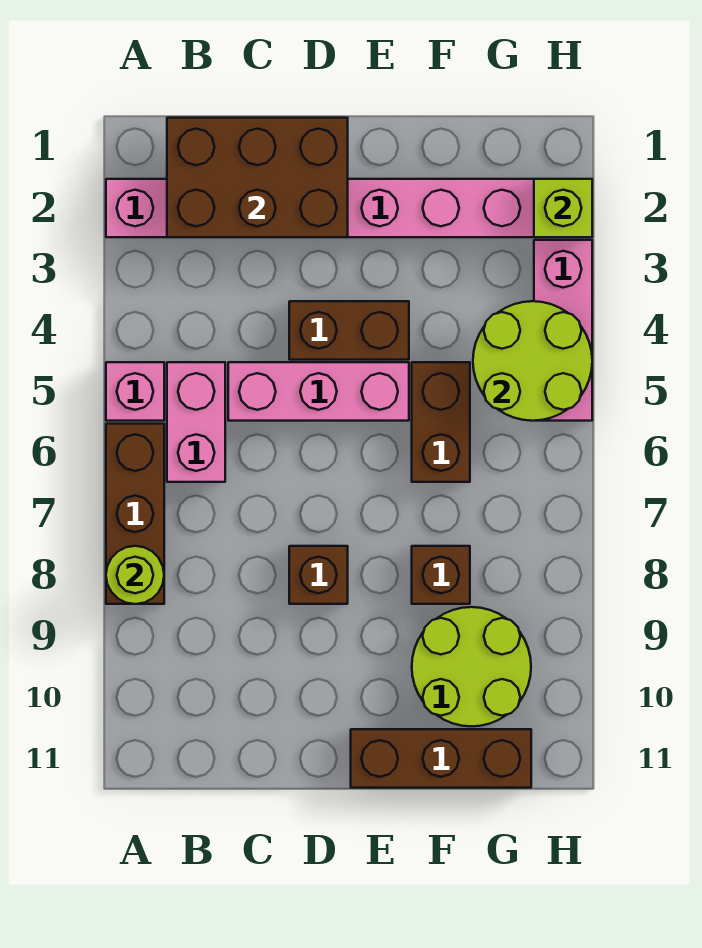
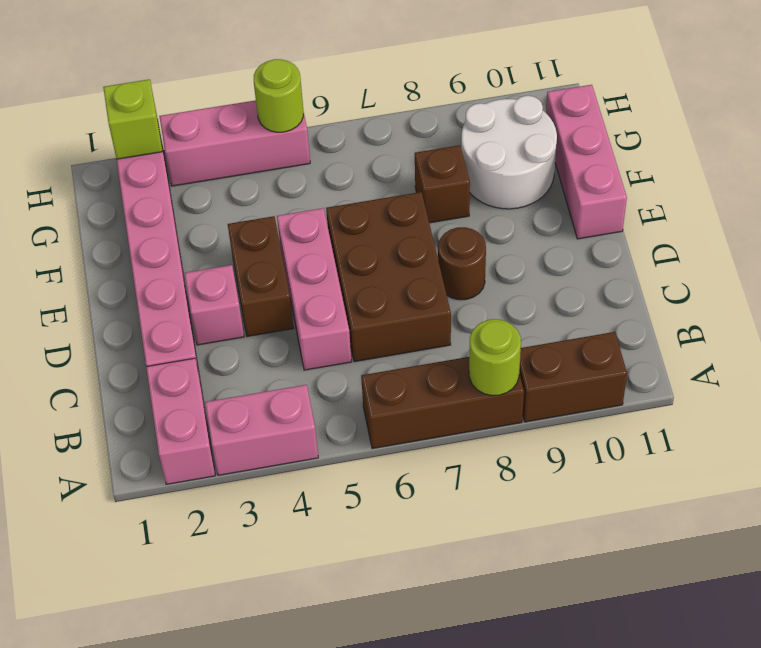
pink brick A5 level 1 -> pink brick D3 level 1
brown brick B1:D2 level 2 -> brown brick C6:E7 level 1
pink brick B5:B6 level 1 -> pink brick A3:A4 level 1
brown brick D8 level 1 -> brown round brick D8 level 1
brown brick E11:G11 level 1 -> pink brick E11:G11 level 1
brown brick F5:F6 level 1 -> brown brick A9:A10 level 1
lime round brick F9:G10 level 1 -> white round brick F9:G10 level 1
lime round brick G4:H5 level 2 -> lime round brick H5 level 2

